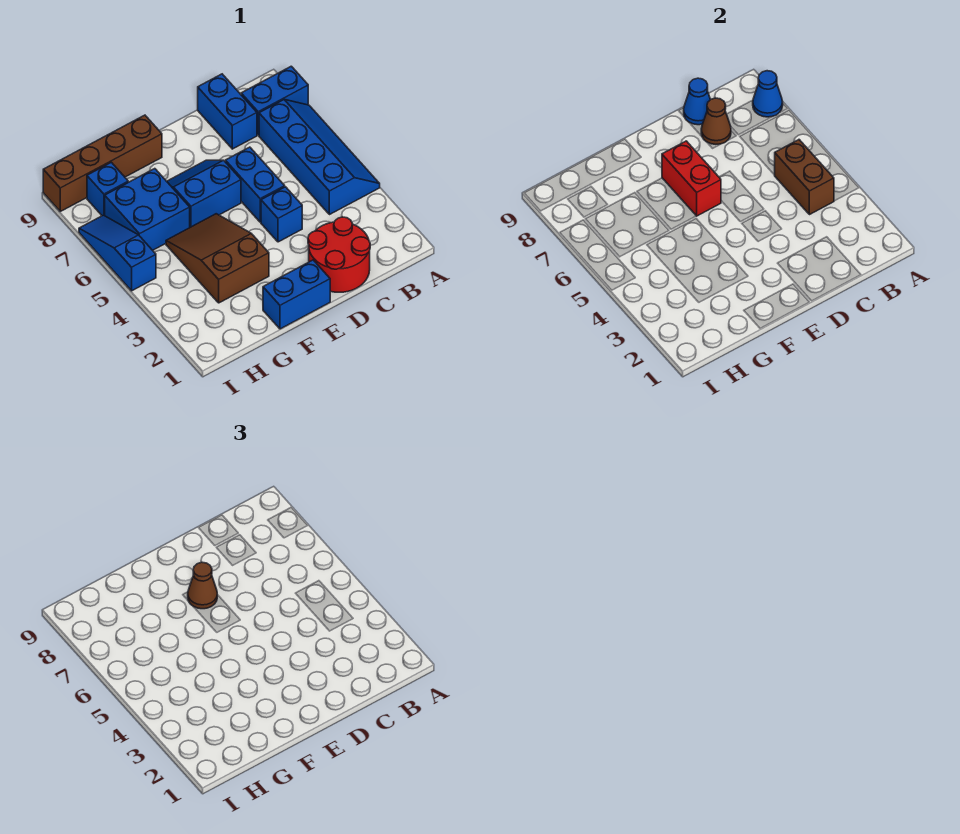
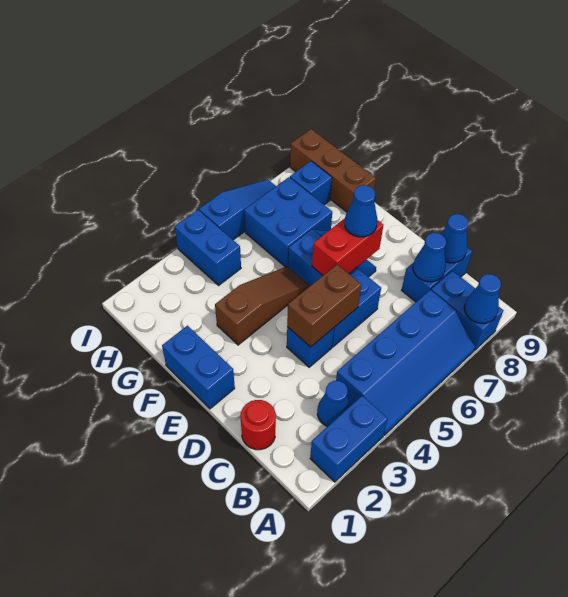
none -> blue brick A2:A3 level 1
none -> blue cone B3 level 1
brown brick B4:B5 level 2 -> brown brick D4:D5 level 2
red round brick C1:D2 level 1 -> red round brick C1 level 1
brown cone C8 level 2 -> blue cone C8 level 2
brown cone E7 level 3 -> blue cone E7 level 3
brown slope F3:G5 level 1 top 3 -> brown slope F3:F5 level 1 top 3
brown brick F9:I9 level 1 -> brown brick G9:I9 level 1
none -> blue brick H4:I4 level 1

